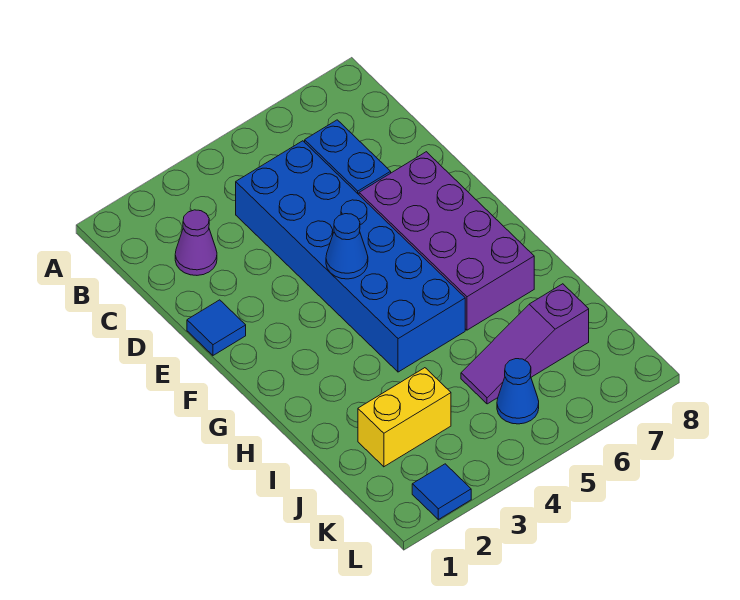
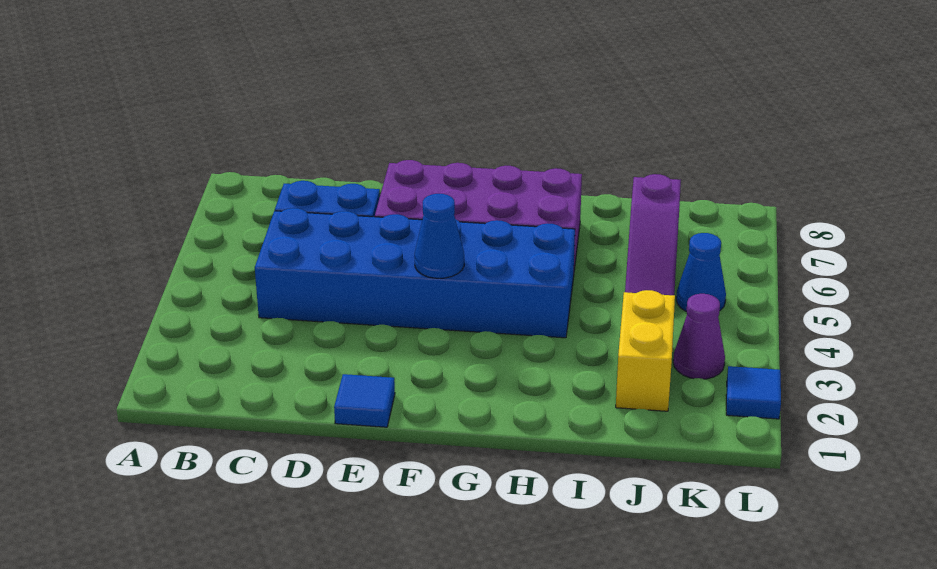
purple cone C2 level 1 -> purple cone K3 level 1

